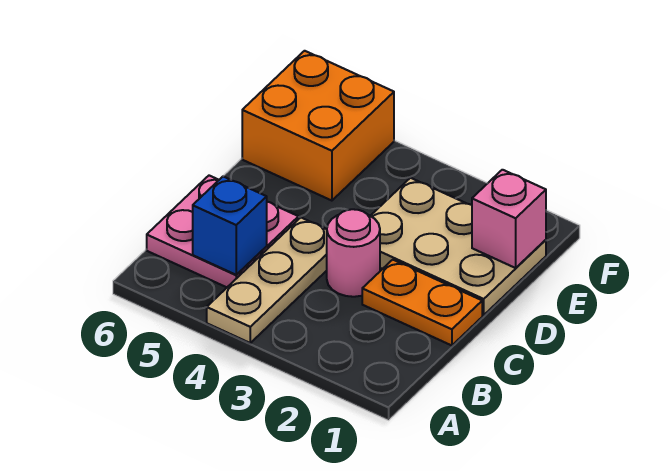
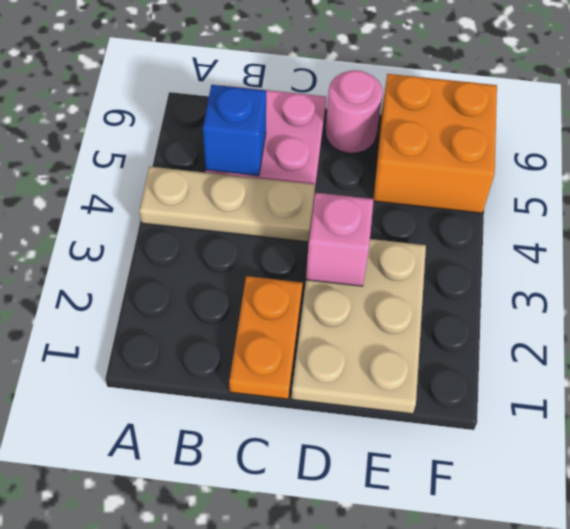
pink round brick C3 level 1 -> pink round brick D6 level 1
pink brick E1 level 2 -> pink brick D3 level 2

